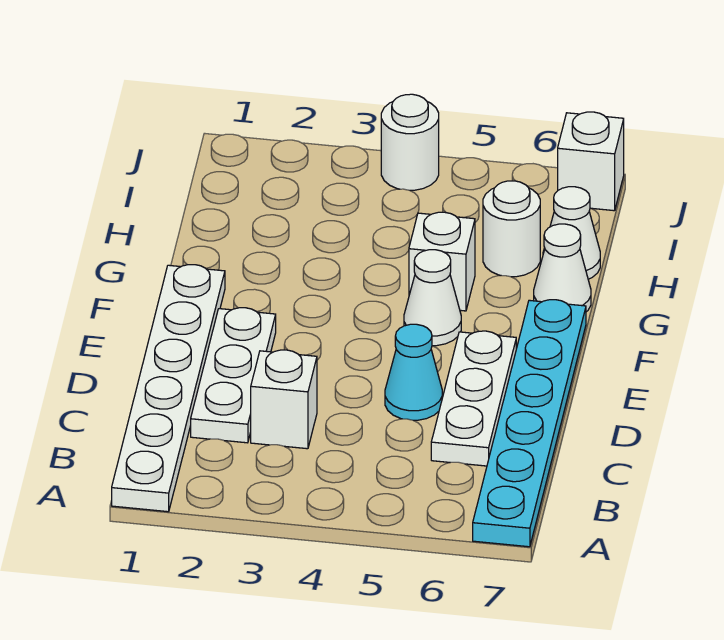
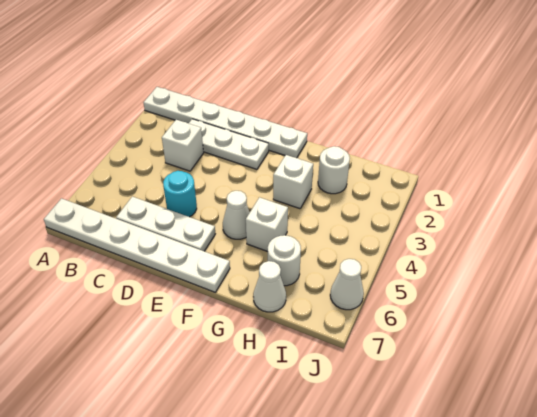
cyan plate A7:F7 level 1 -> white plate A7:F7 level 1
cyan cone D5 level 1 -> cyan round brick D5 level 1
white cone G7 level 1 -> white cone J6 level 1
white round brick J4 level 1 -> white round brick H2 level 1
white brick J7 level 1 -> white brick G3 level 1

